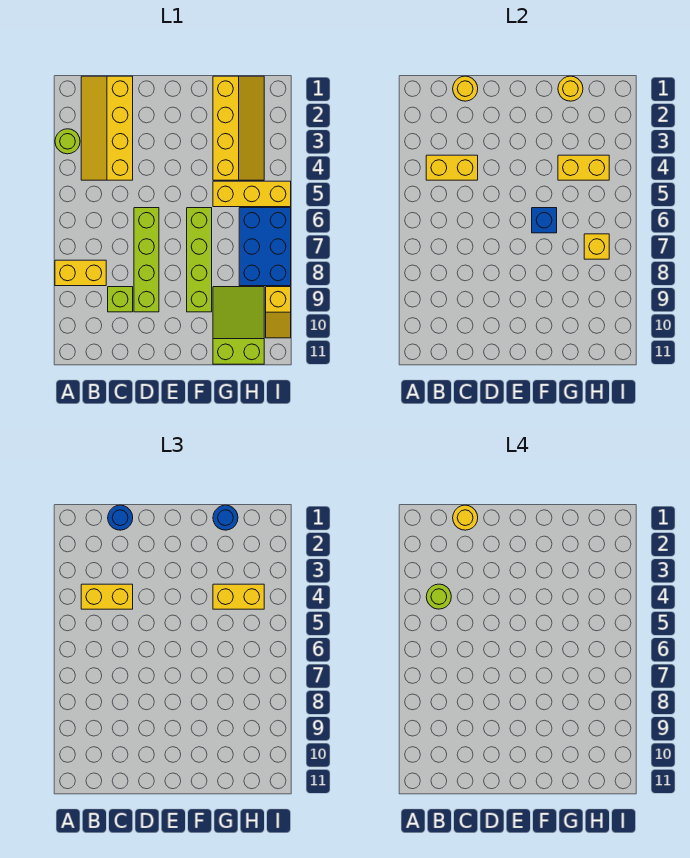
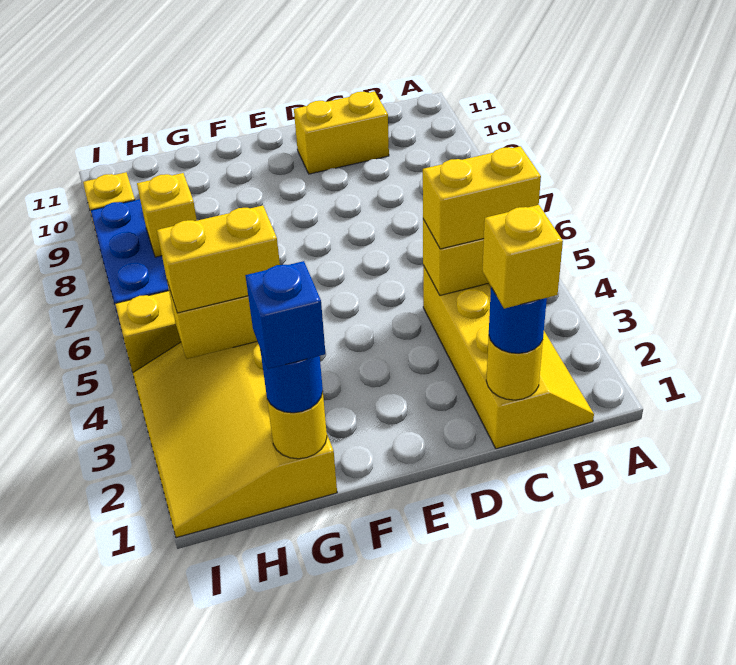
lime round brick A3 level 1 -> none
yellow brick A8:B8 level 1 -> yellow brick C10:D10 level 1
lime round brick B4 level 4 -> none
yellow round brick C1 level 4 -> yellow brick C1 level 4
lime brick C9 level 1 -> none
lime brick D6:D9 level 1 -> none
lime brick F6:F9 level 1 -> none
blue brick F6 level 2 -> blue brick G1 level 4
yellow slope G1:H4 level 1 top G -> yellow slope G1:I4 level 1 top G
lime slope G9:H11 level 1 top 11 -> none

